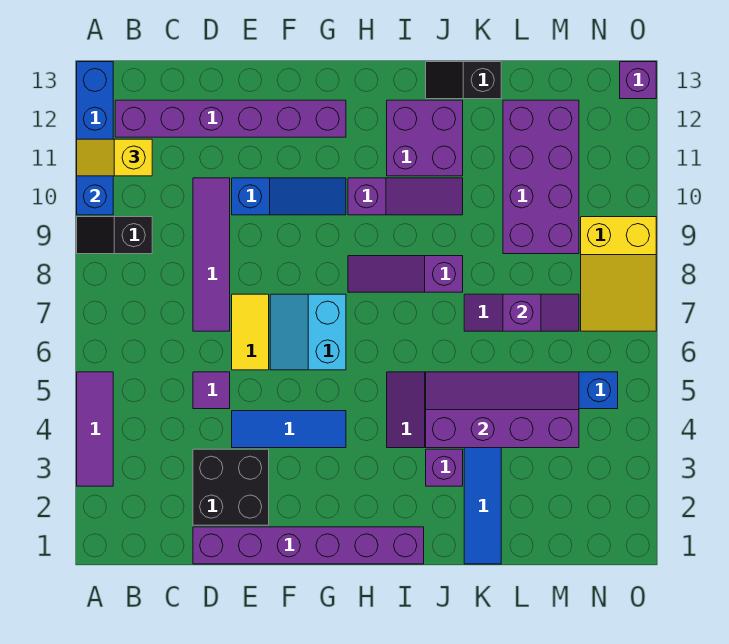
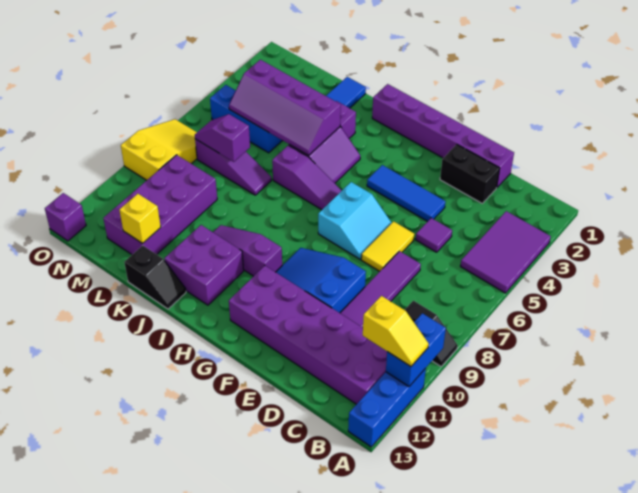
purple tile A3:A5 level 1 -> purple tile A3:B5 level 1
purple brick B12:G12 level 1 -> purple brick B11:G12 level 1
black brick D2:E3 level 1 -> black brick D2:E2 level 1
blue slope E10:G10 level 1 top E -> blue slope E9:G10 level 1 top E
purple slope H8:J8 level 1 top J -> purple slope H6:J6 level 1 top J
none -> yellow brick L12 level 2

